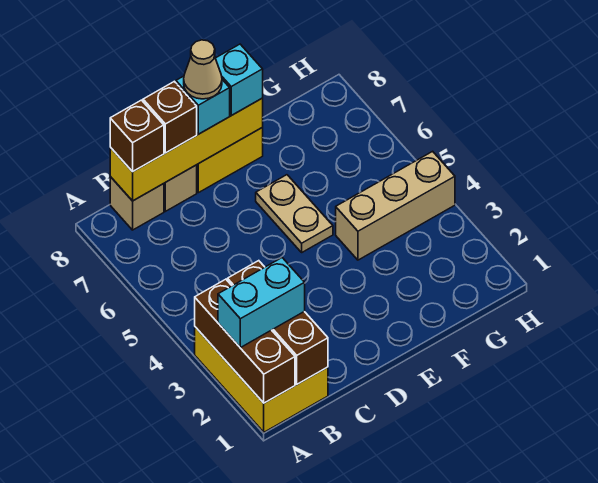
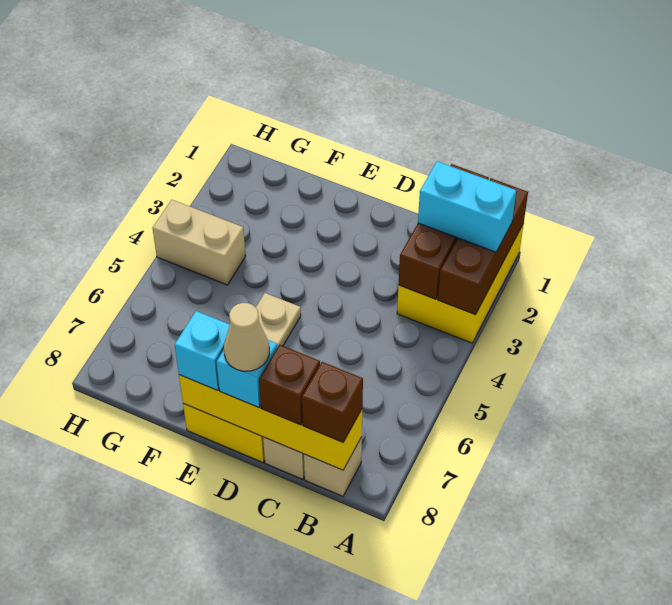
tan brick F4:H4 level 1 -> tan brick G4:H4 level 1

